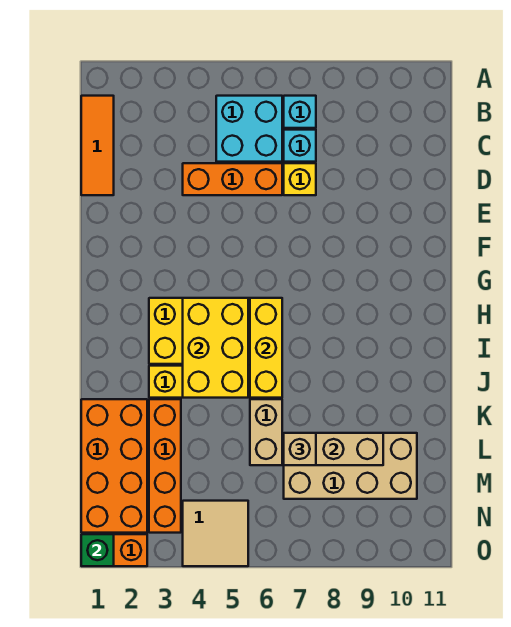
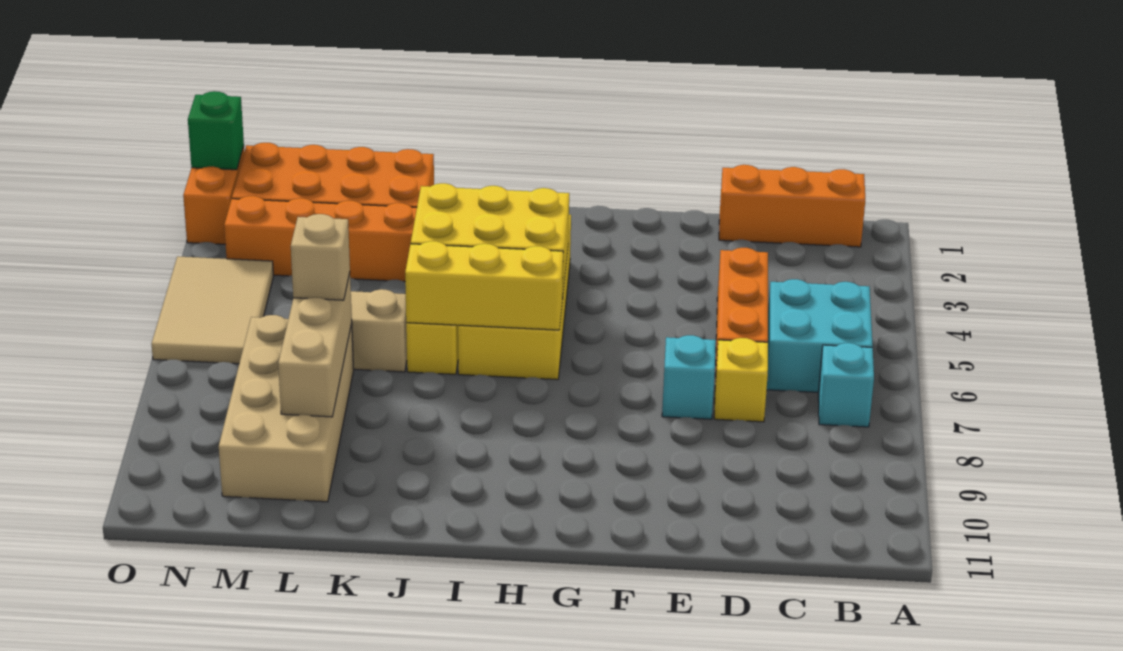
orange tile B1:D1 level 1 -> orange brick B1:D1 level 1
cyan brick C7 level 1 -> cyan brick E7 level 1
tan tile N4:O5 level 1 -> tan tile N4:O6 level 1

